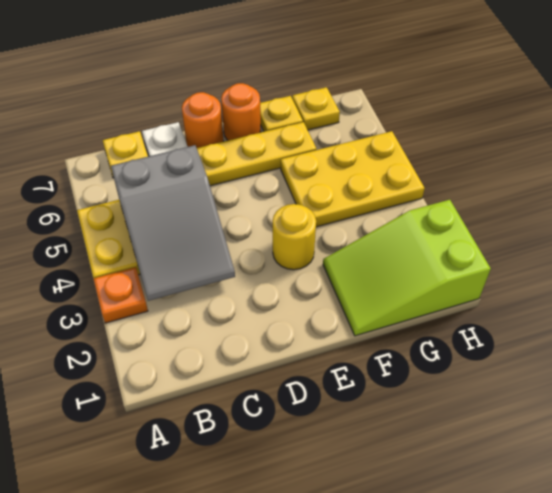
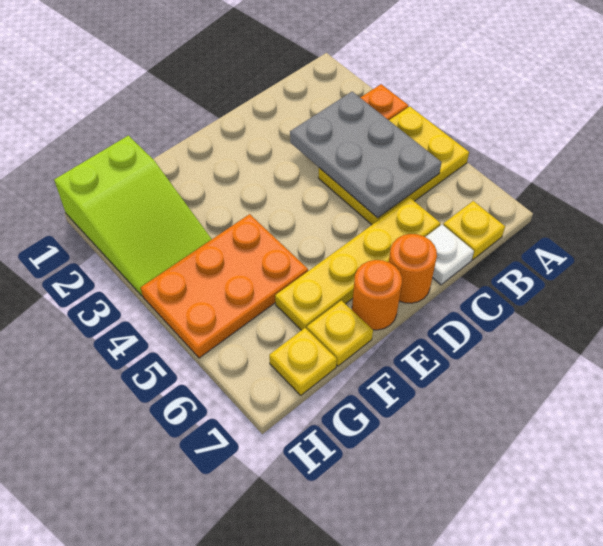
grey slope B3:C5 level 2 top 5 -> grey plate B3:C5 level 2
yellow round brick E3 level 1 -> none
lime slope F1:H2 level 1 top H -> lime slope G1:H3 level 1 top 1
yellow plate F4:H5 level 1 -> orange plate F4:H5 level 1

